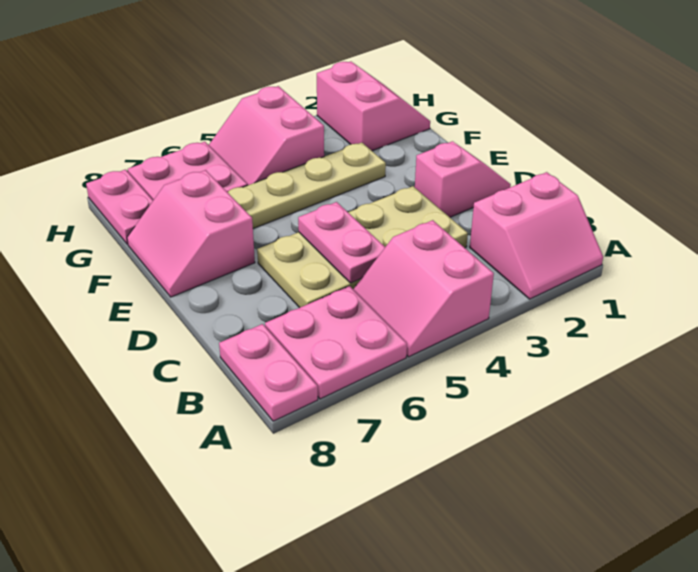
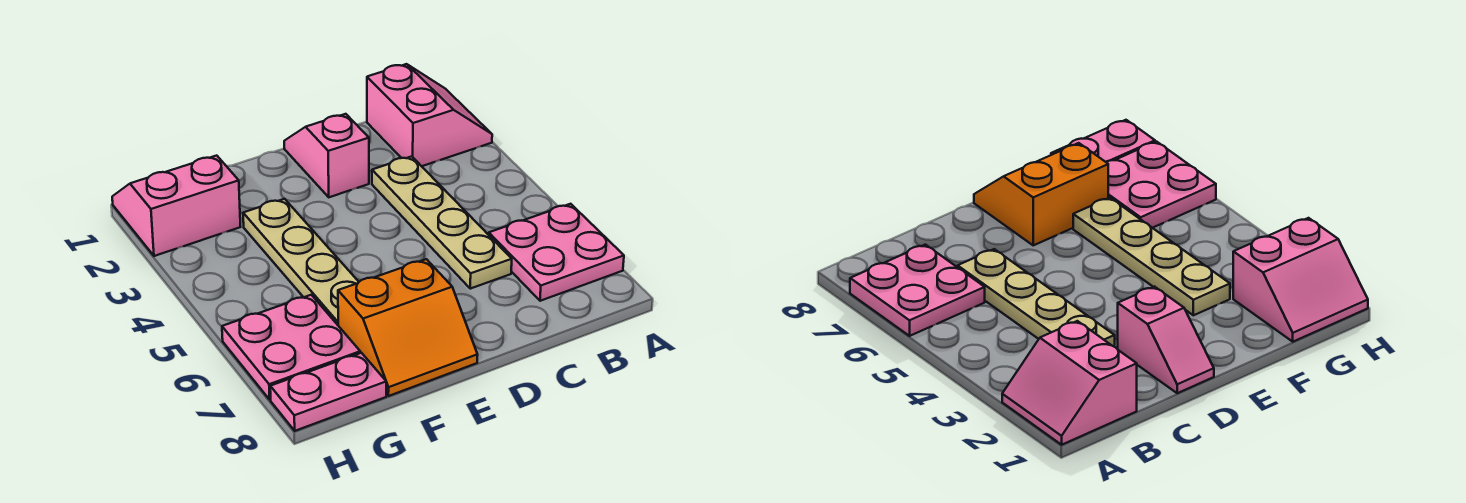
pink slope A4:B5 level 1 top 4 -> none
pink plate A8:B8 level 1 -> none
tan plate C3:D6 level 1 -> tan plate C3:C6 level 1
pink plate C5:D5 level 2 -> none
pink slope E7:F8 level 1 top 7 -> orange slope E7:F8 level 1 top 7
pink slope G4:H5 level 1 top 4 -> none

